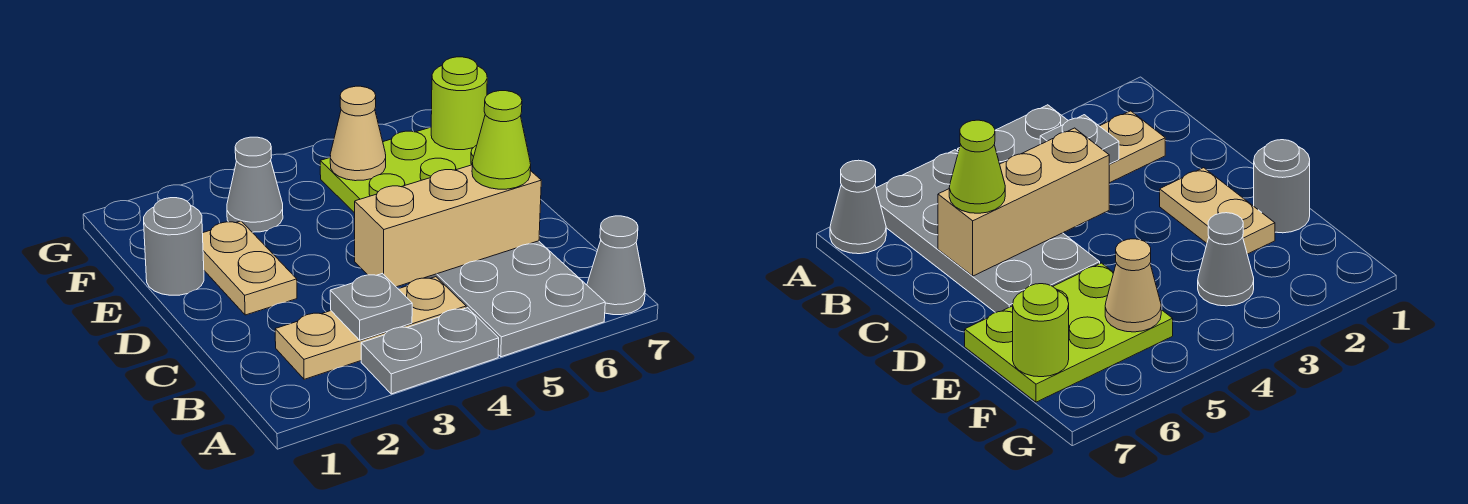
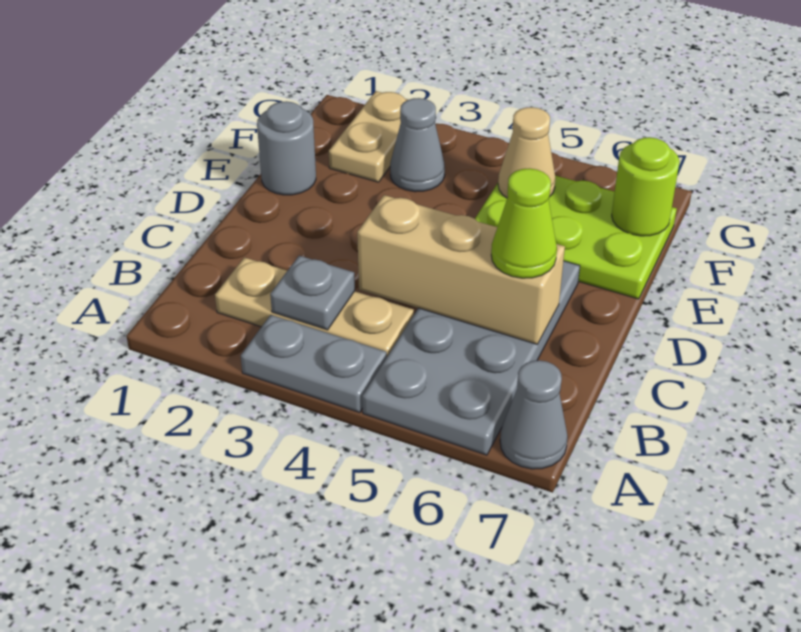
tan plate D2:E2 level 1 -> tan plate F2:G2 level 1

